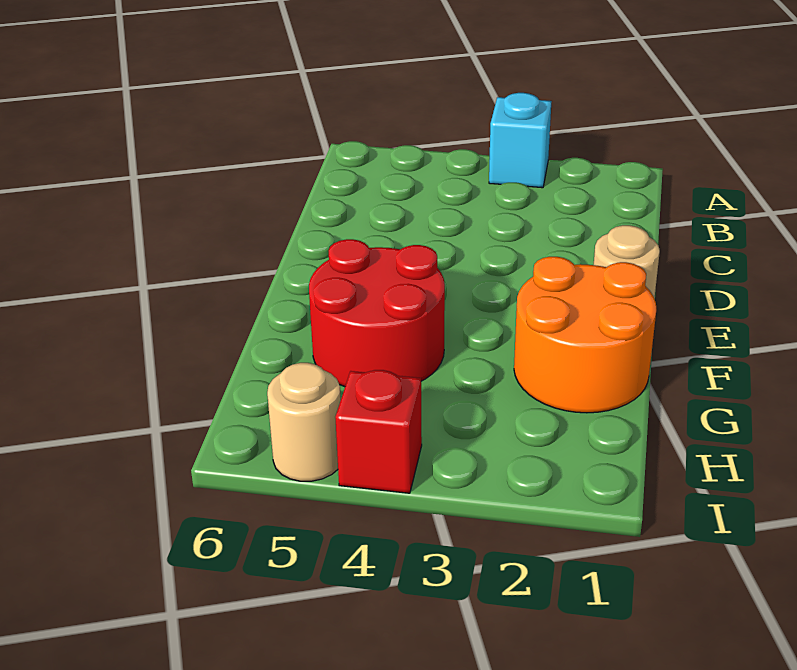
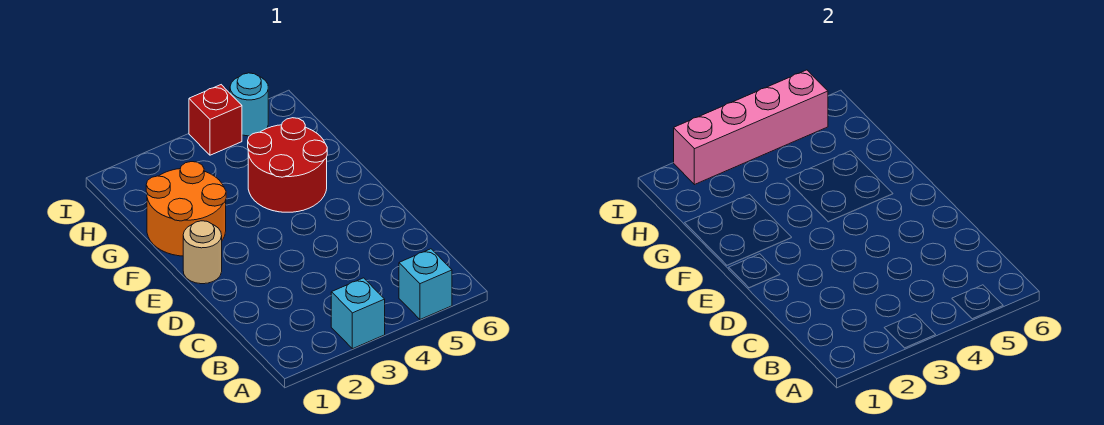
none -> cyan brick A5 level 1
none -> pink brick I2:I5 level 2
tan round brick I5 level 1 -> cyan round brick I5 level 1

